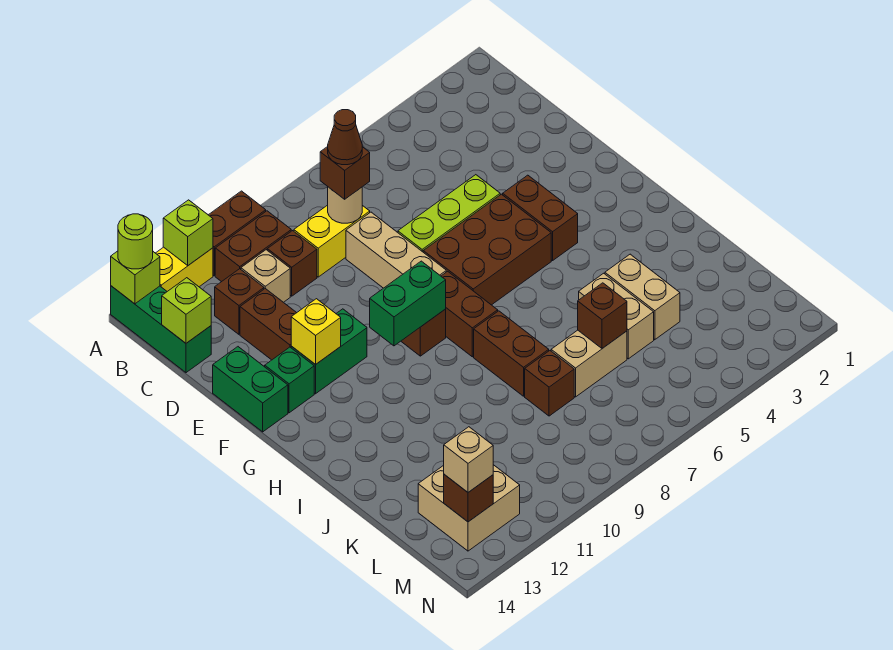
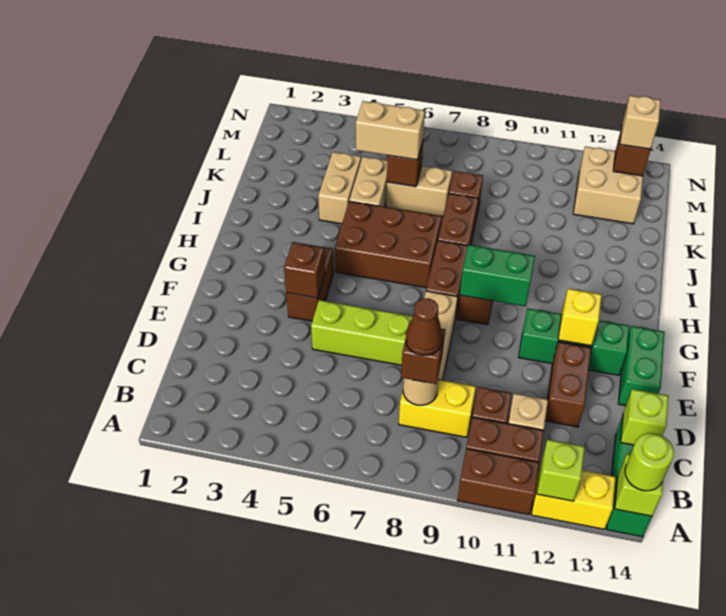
brown brick C12 level 1 -> brown brick F4 level 2
brown brick F5:G7 level 1 -> brown brick H5:I7 level 1
none -> tan brick K5:K6 level 3

